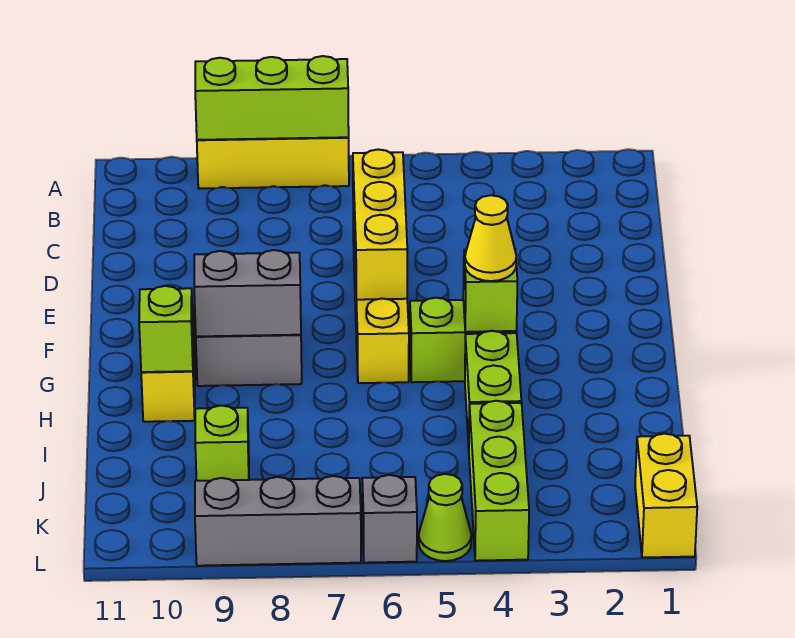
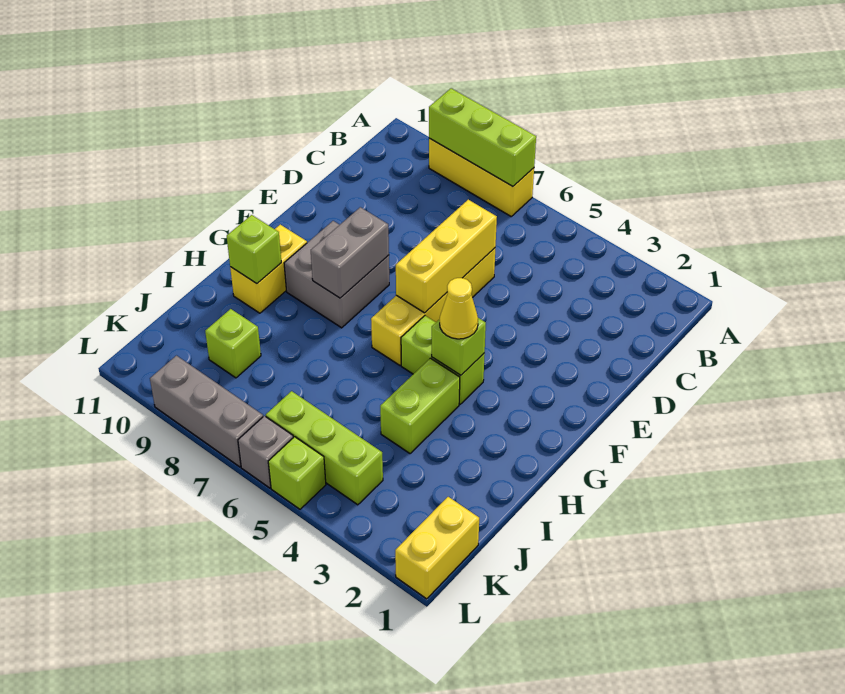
grey brick G8:G9 level 2 -> grey brick F8:G8 level 2
lime brick J4:L4 level 1 -> lime brick K4:K6 level 1
lime cone L5 level 1 -> lime brick L5 level 1

